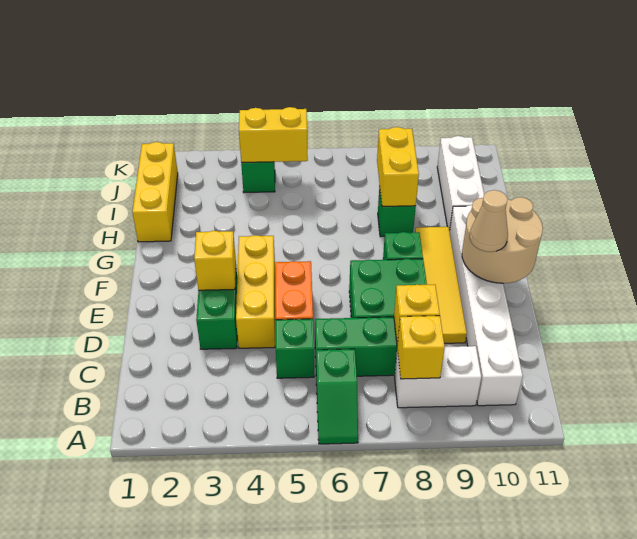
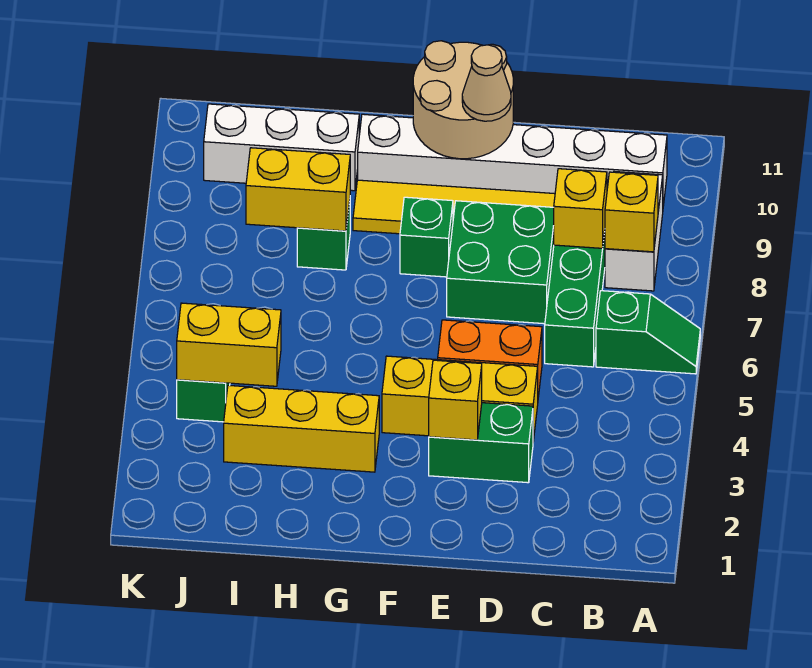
green brick C5 level 1 -> none
yellow brick H1:J1 level 1 -> yellow brick G3:I3 level 1
yellow brick J4:J5 level 2 -> yellow brick I4:J4 level 2

